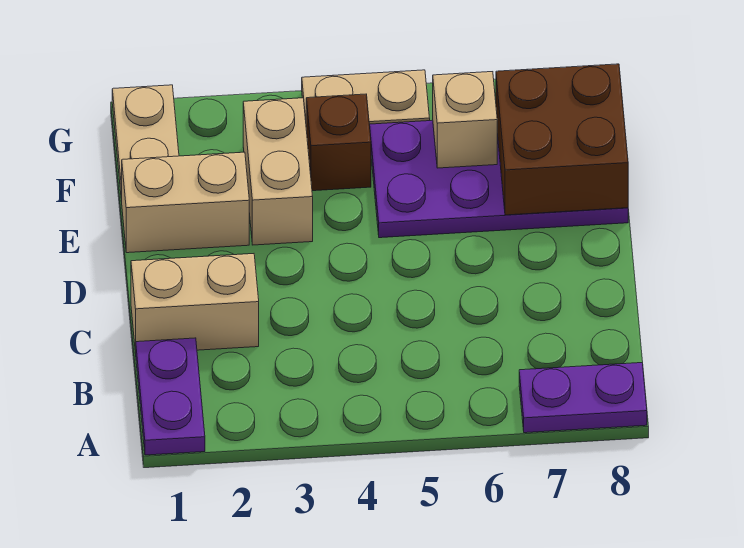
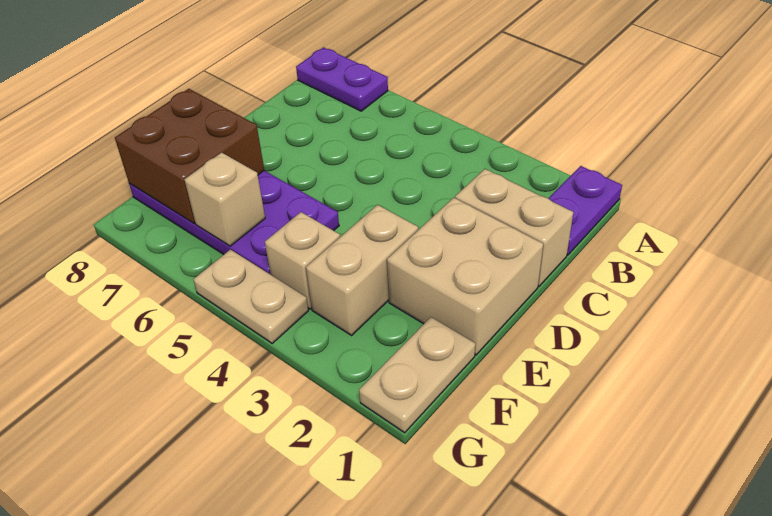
tan brick E1:E2 level 1 -> tan brick D1:E2 level 1
brown brick F4 level 1 -> tan brick F4 level 1

